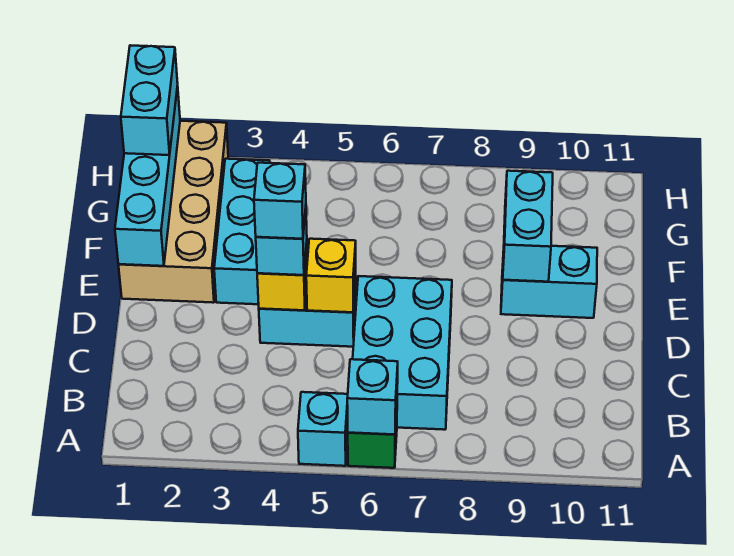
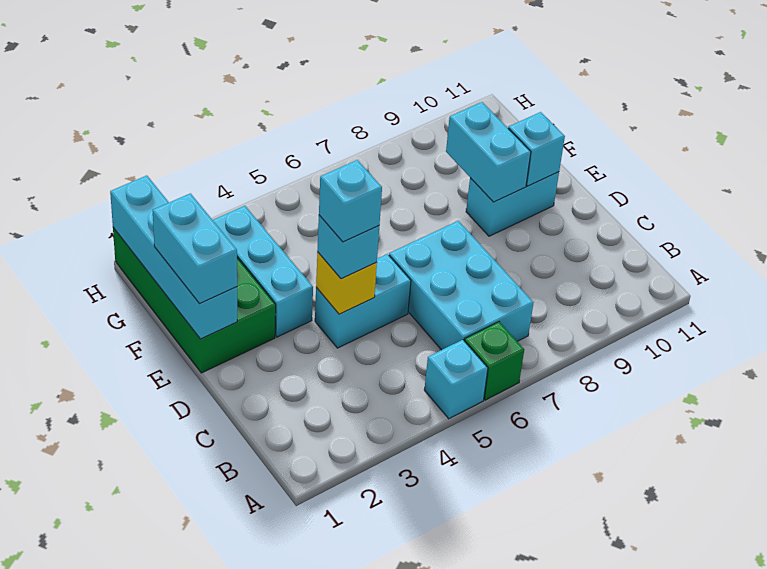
cyan brick A6 level 2 -> cyan brick E10 level 2
yellow brick D5 level 2 -> none
tan brick E1:H2 level 1 -> green brick E1:H2 level 1
cyan brick G1:H1 level 3 -> cyan brick E1:F1 level 3

